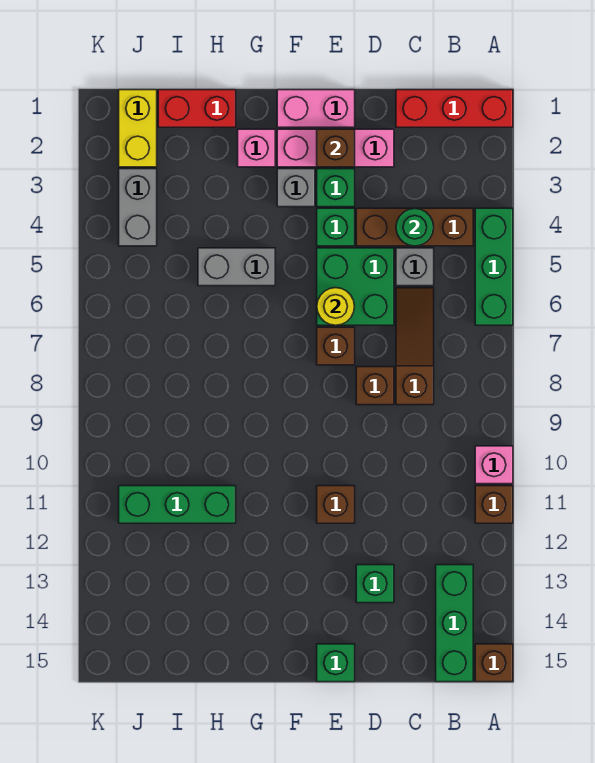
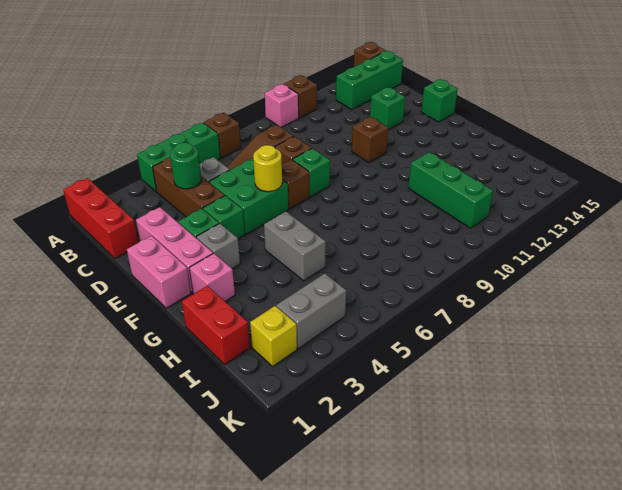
brown brick E2 level 2 -> brown brick A7 level 1
none -> green brick E8 level 1
yellow brick J1:J2 level 1 -> yellow brick J2 level 1

